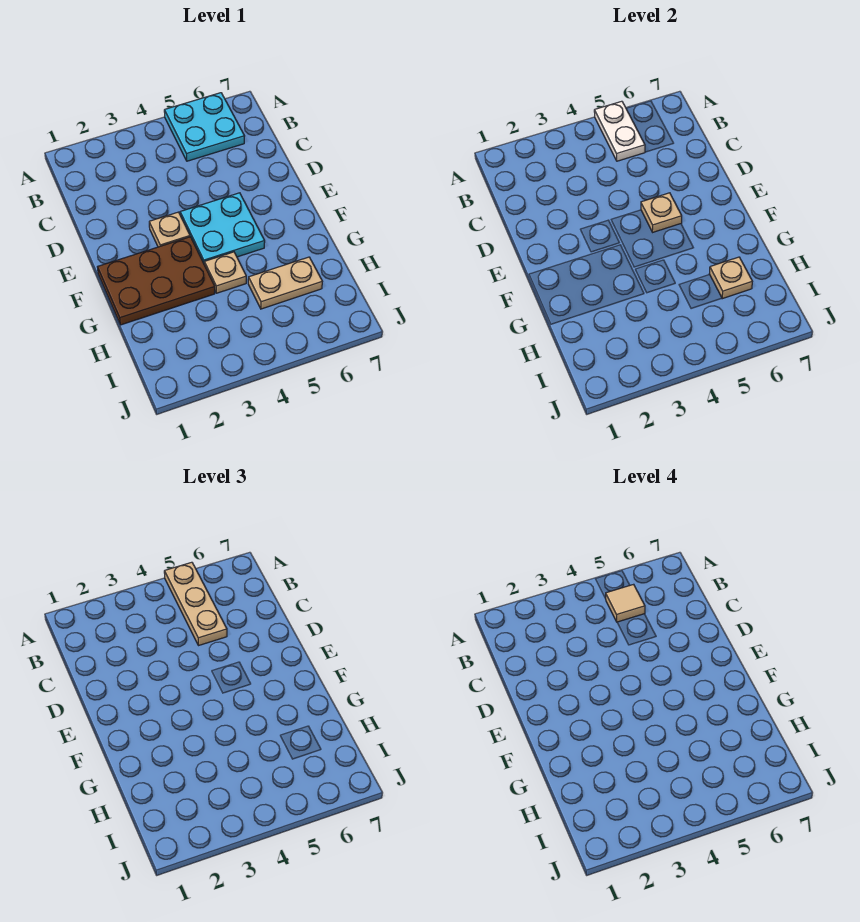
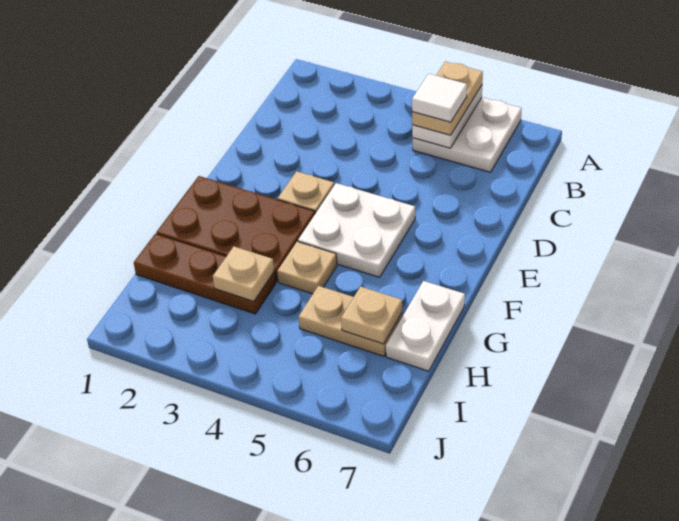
cyan plate A5:B6 level 1 -> white plate A5:B6 level 1
tan plate A5:C5 level 3 -> tan plate A5:B5 level 3
tan tile B5 level 4 -> white tile B5 level 4
cyan plate E4:F5 level 1 -> white plate E4:F5 level 1
tan plate E5 level 2 -> tan plate H3 level 2
none -> white plate G7:H7 level 1
none -> brown plate H1:H3 level 1

